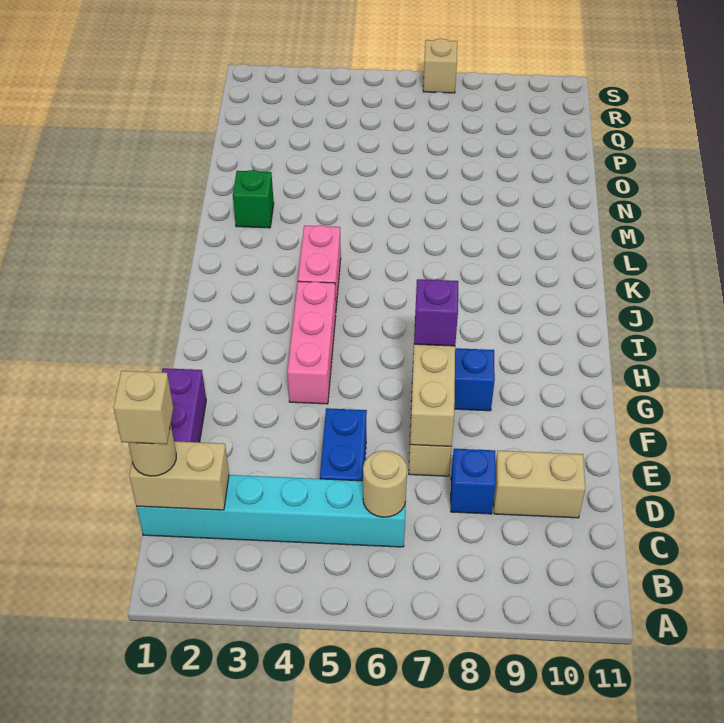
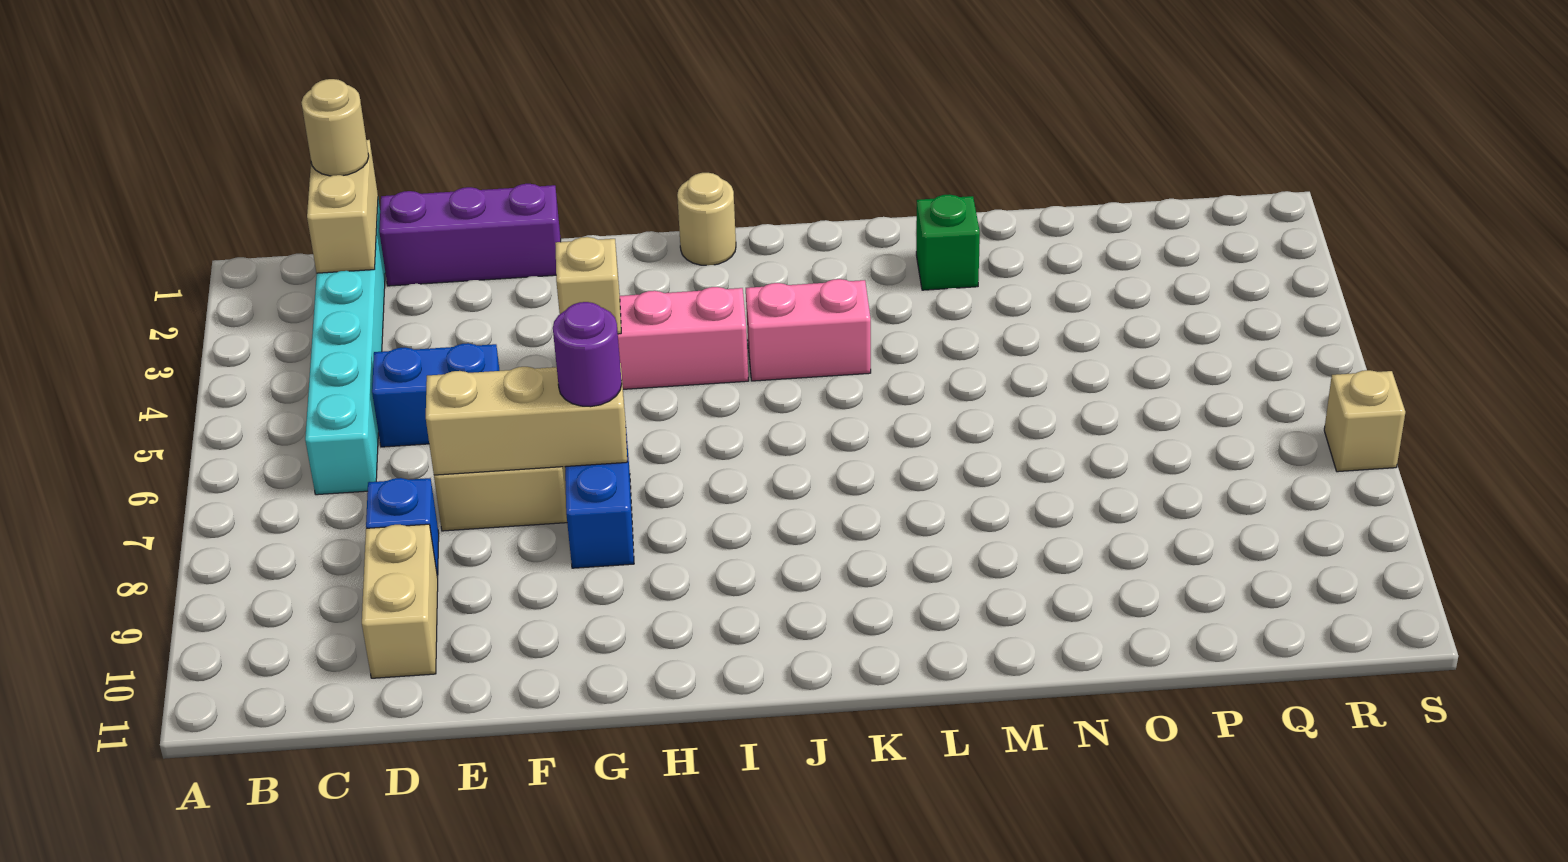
tan brick C1 level 4 -> tan brick G4 level 2
tan round brick C6 level 2 -> tan round brick I1 level 1
purple brick G7 level 3 -> purple round brick G7 level 3

